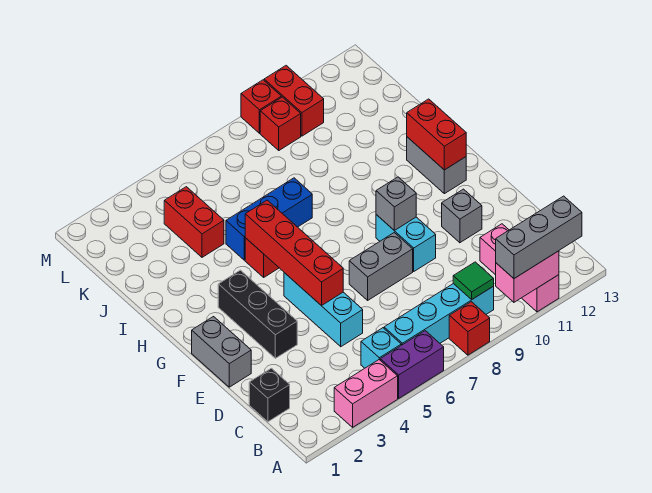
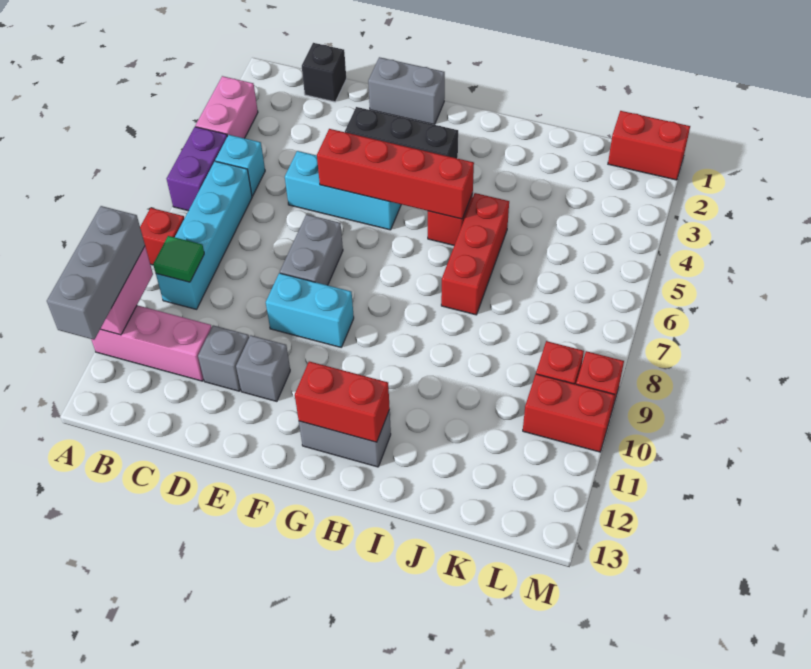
grey brick F9 level 2 -> grey brick D11 level 1
blue brick I5:I7 level 1 -> red brick I5:I7 level 1
red brick J4:K4 level 1 -> red brick L1:M1 level 1

